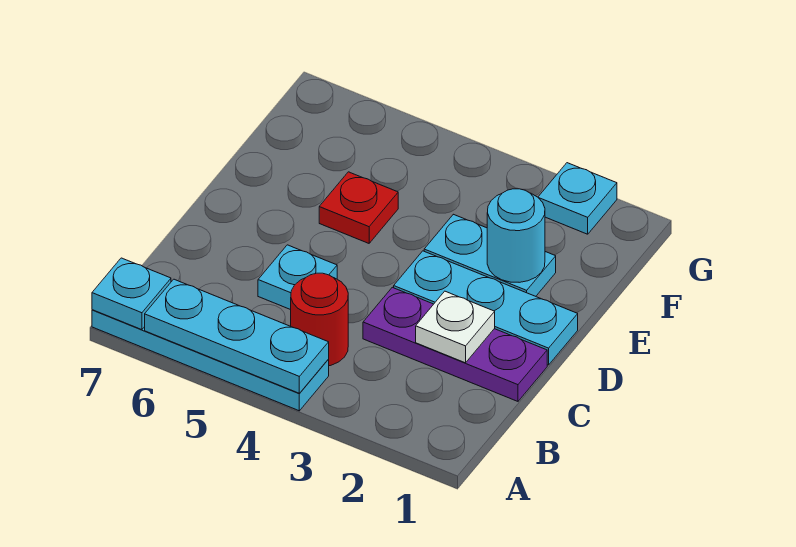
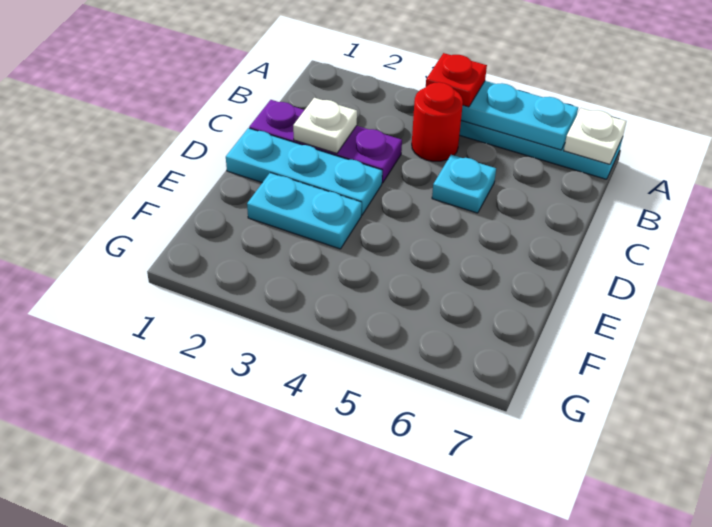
cyan plate A7 level 2 -> white plate A7 level 2
cyan round brick E2 level 2 -> none
red plate E5 level 1 -> red plate A4 level 3
cyan plate G2 level 1 -> none

